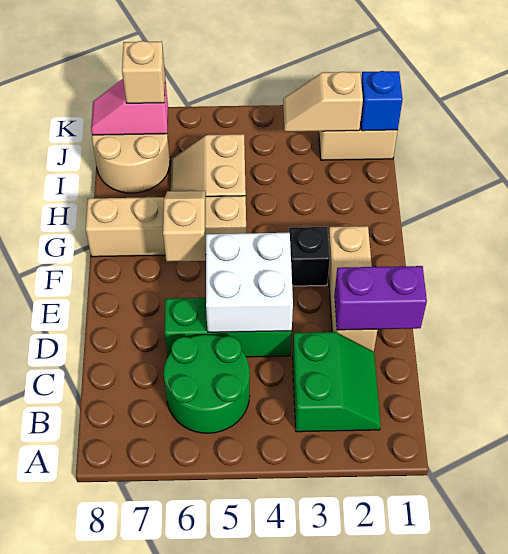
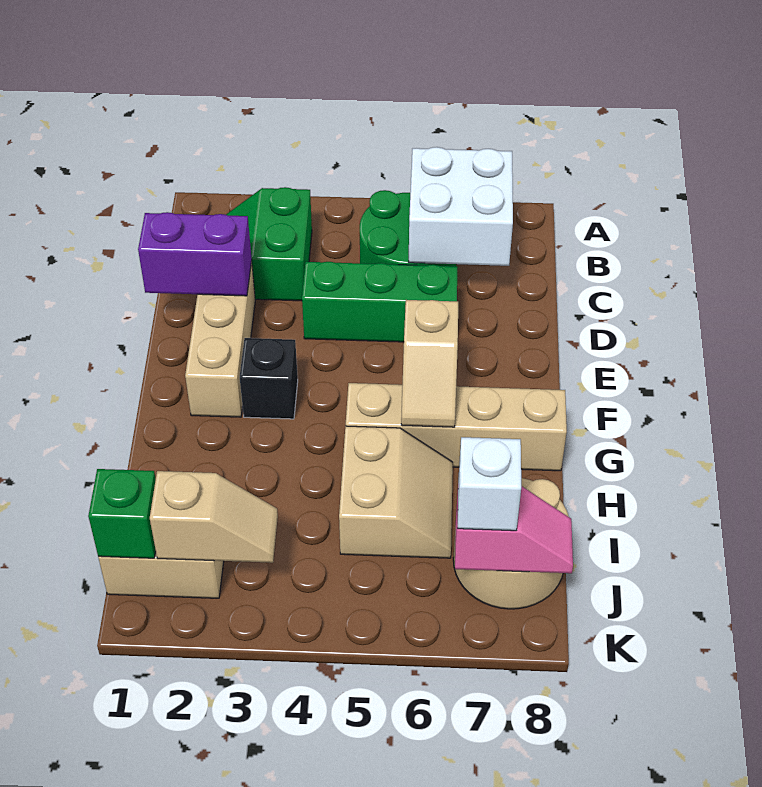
white brick D4:E5 level 2 -> white brick B6:C7 level 2
blue brick J1 level 2 -> green brick J1 level 2
tan brick J7 level 3 -> white brick J7 level 3

